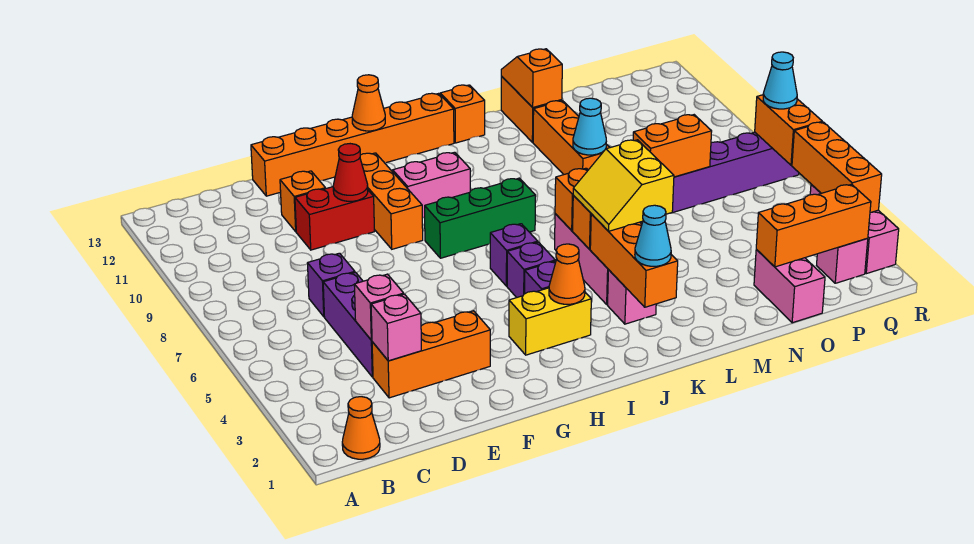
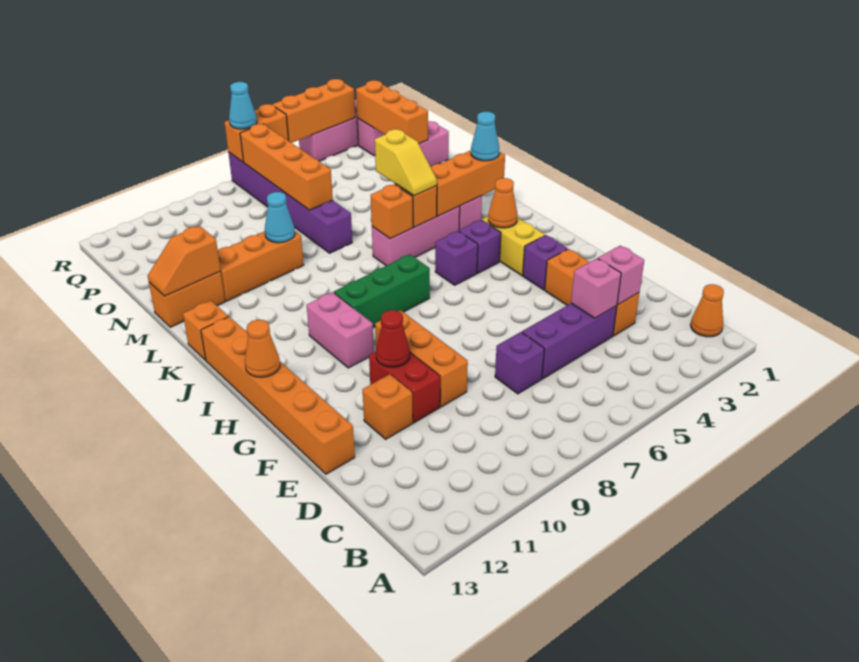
orange brick G9:G11 level 1 -> orange brick E9:G9 level 1
green brick H8:J8 level 1 -> green brick I7:I9 level 1
purple brick I6 level 1 -> purple brick G3 level 1
yellow slope K4:L5 level 3 top L -> yellow slope K5:L5 level 3 top L
orange brick N7:O7 level 2 -> orange brick N7:Q7 level 2

